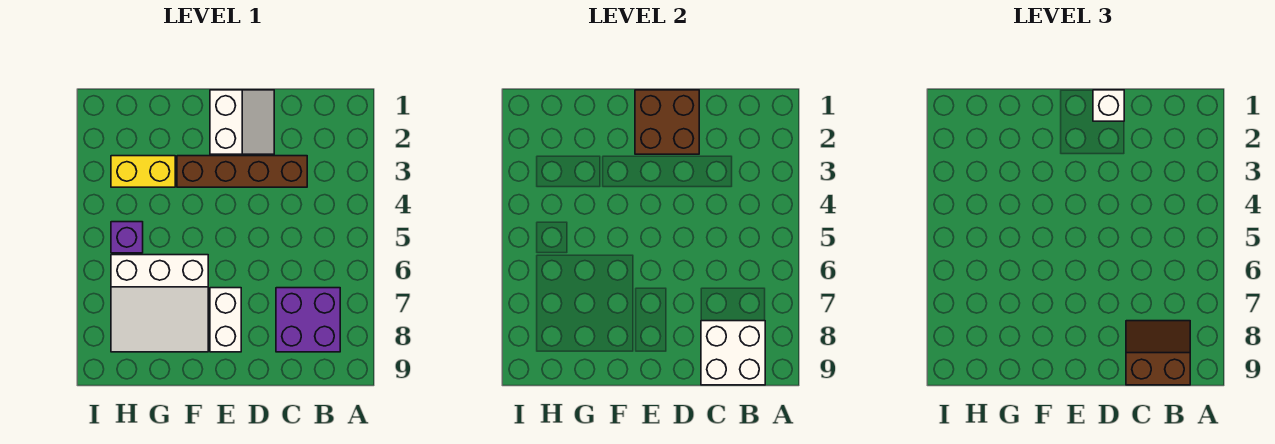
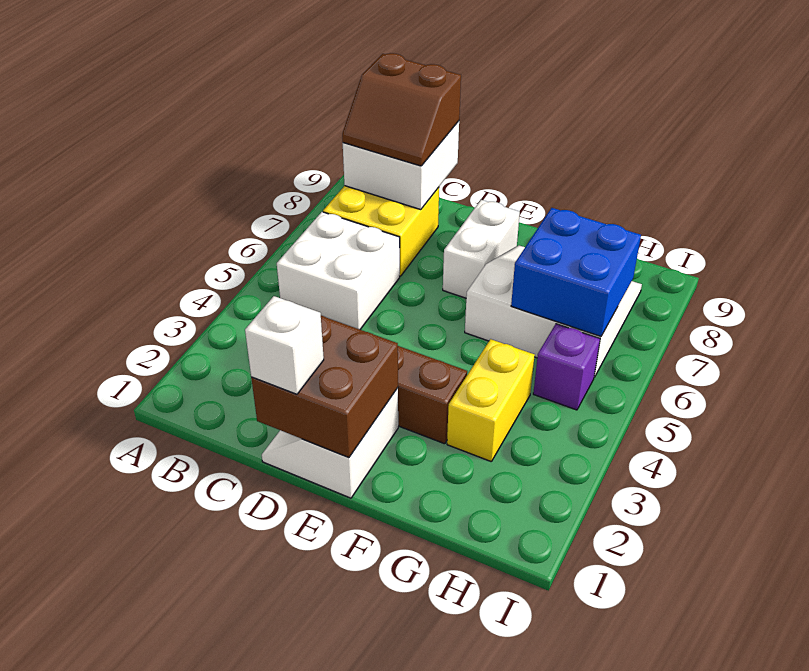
none -> white brick B5:C6 level 1
purple brick B7:C8 level 1 -> yellow brick B7:C8 level 1
yellow brick G3:H3 level 1 -> yellow brick G3:G4 level 1
none -> blue brick G6:H7 level 2

